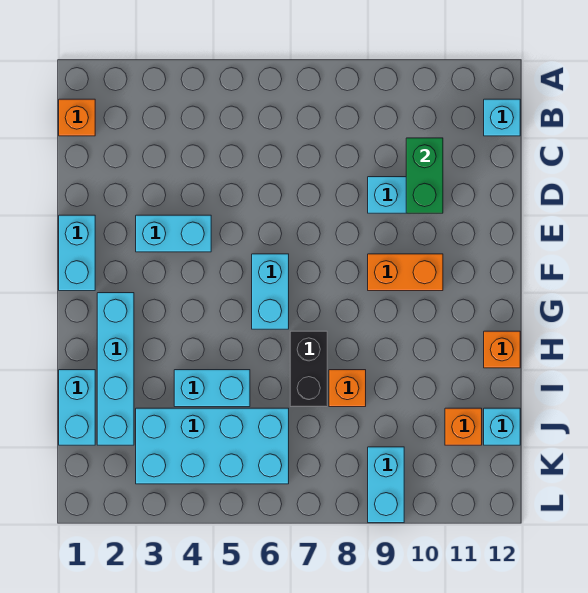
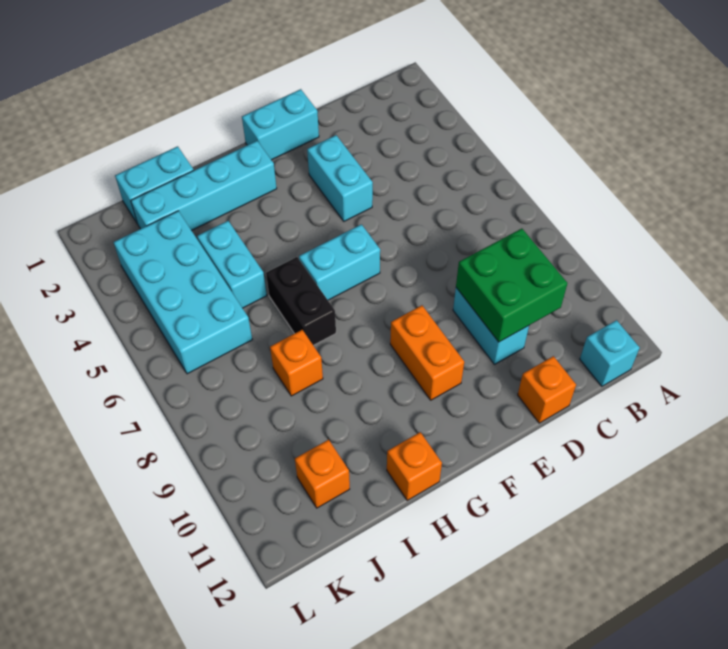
orange brick B1 level 1 -> orange brick D12 level 1
green brick C10:D10 level 2 -> green brick C9:D10 level 2
black brick H7:I7 level 1 -> black brick H6:H7 level 1
cyan brick J12 level 1 -> none
cyan brick K9:L9 level 1 -> none

